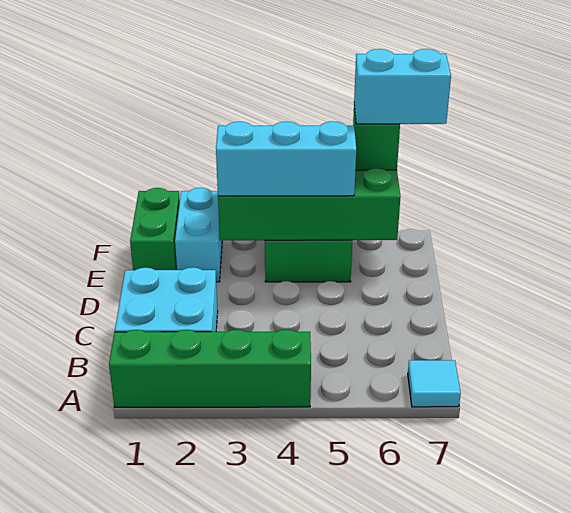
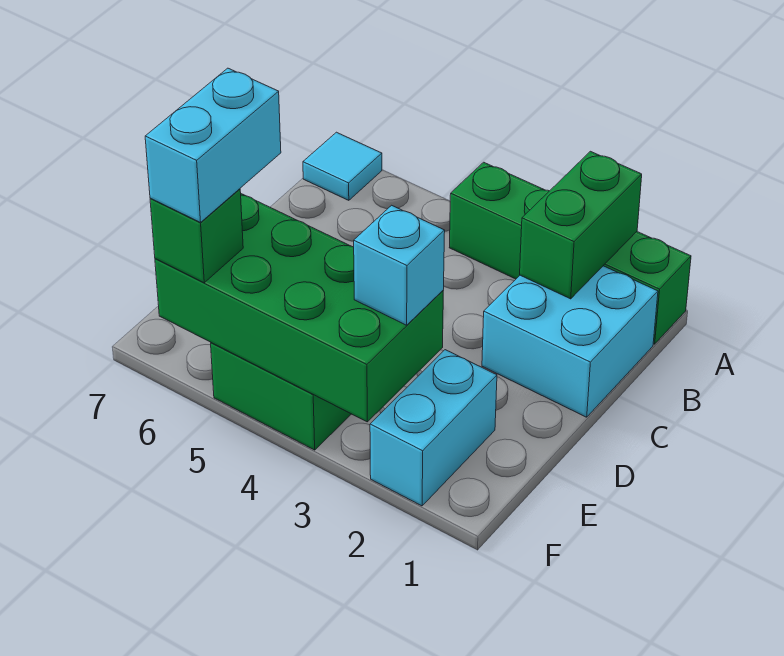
green brick E1:F1 level 1 -> green brick A2:B2 level 2
cyan brick E3:E5 level 3 -> cyan brick E3 level 3
cyan brick F6:F7 level 4 -> cyan brick E6:F6 level 4

